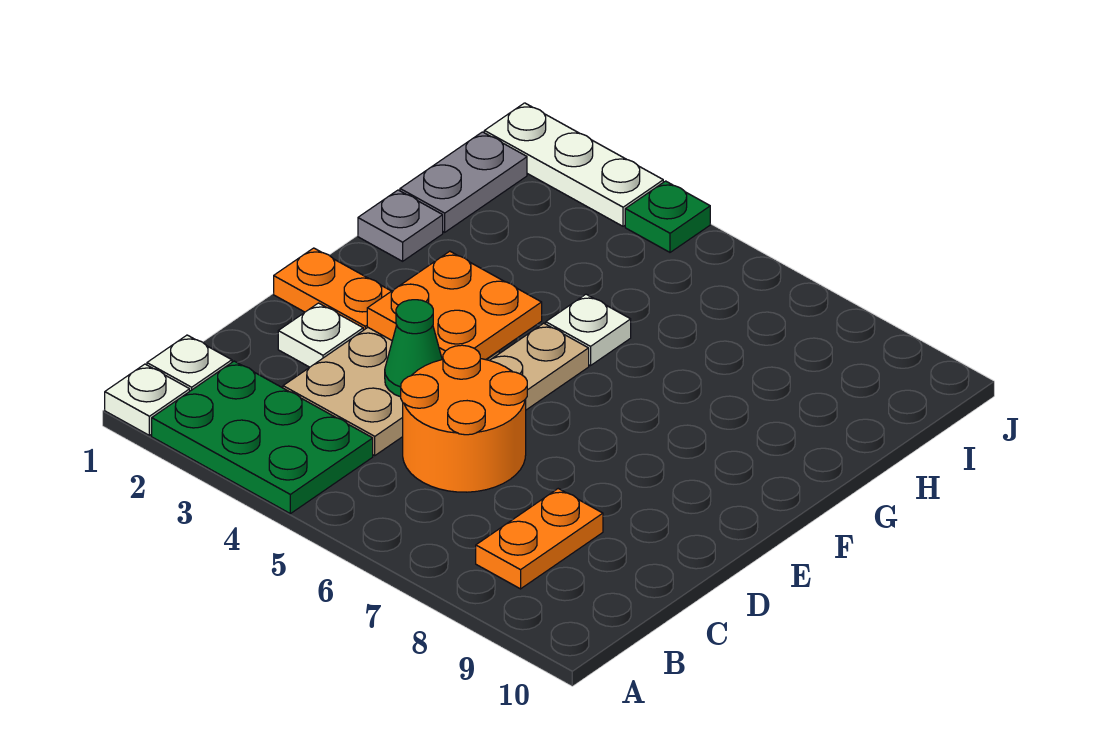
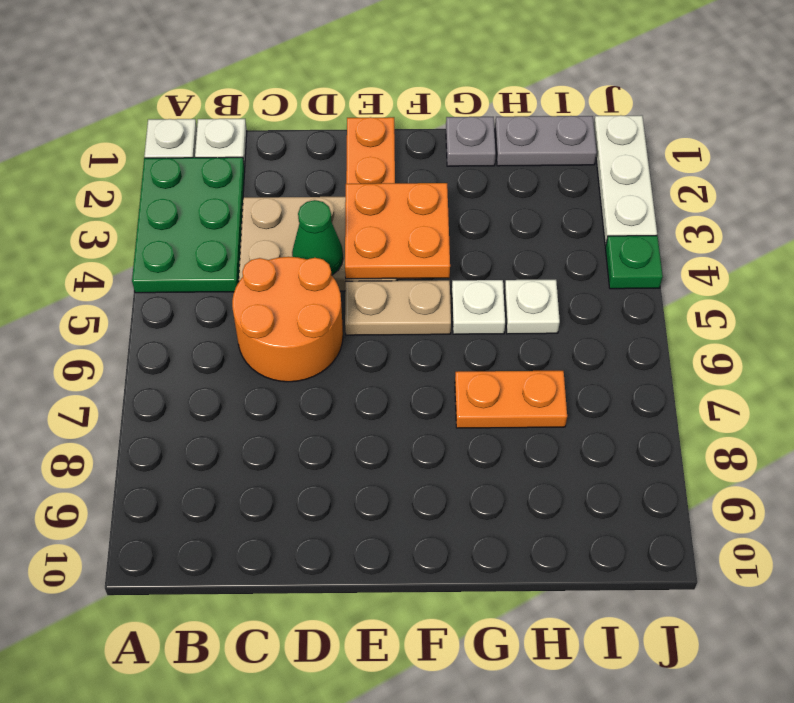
orange plate B8:C8 level 1 -> orange plate G7:H7 level 1
white plate D2 level 1 -> white plate H5 level 1

